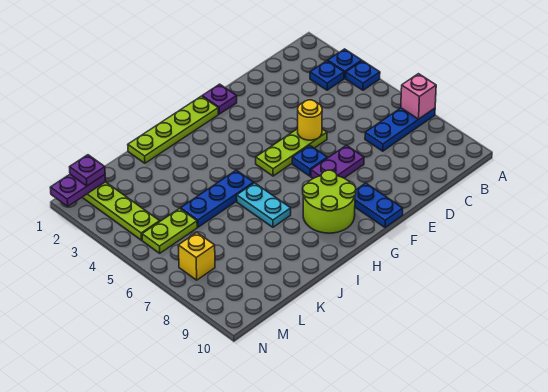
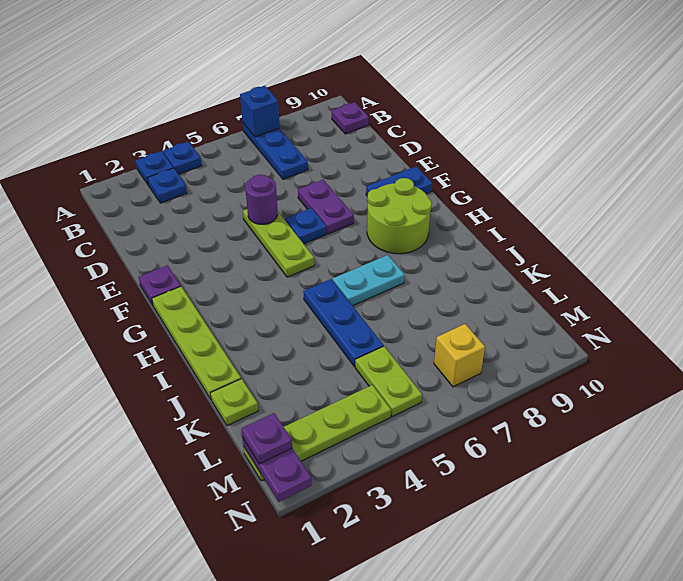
pink brick A7 level 2 -> blue brick A7 level 2
none -> purple plate B10 level 1
yellow round brick E5 level 2 -> purple round brick E5 level 2
none -> lime plate K1 level 1

